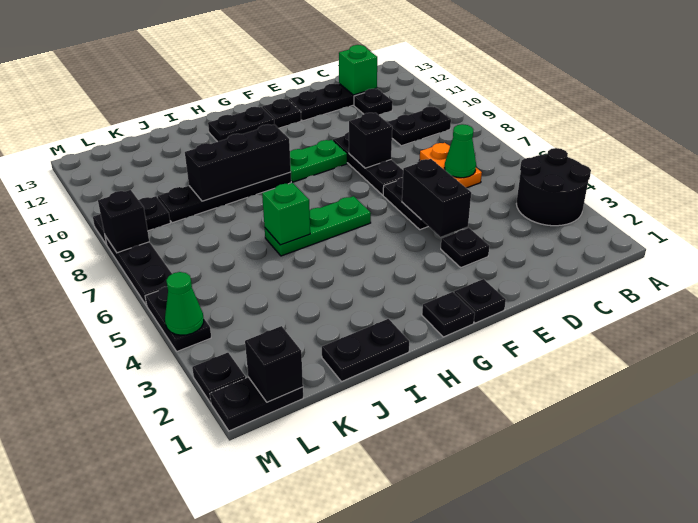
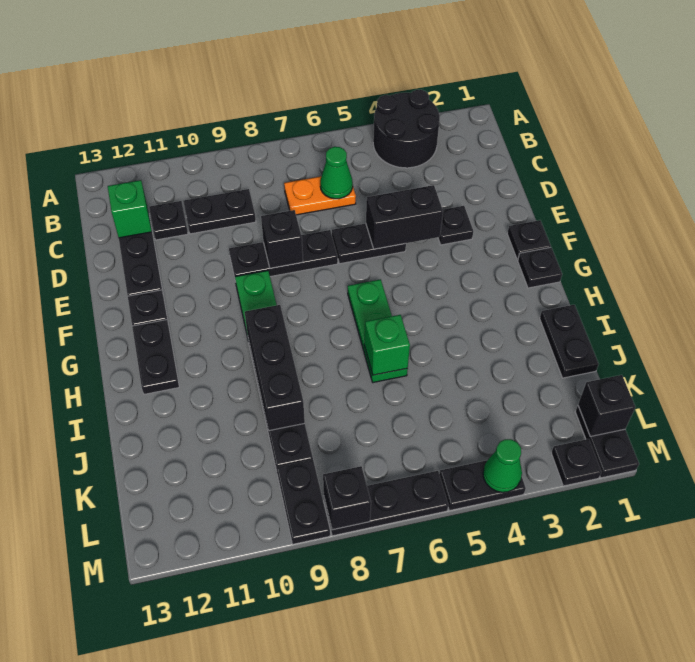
black plate B9:C9 level 1 -> black plate C9:C10 level 1

